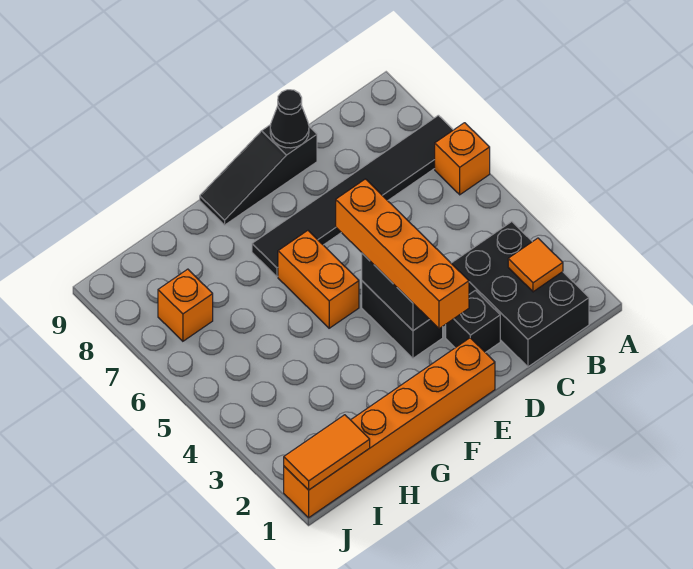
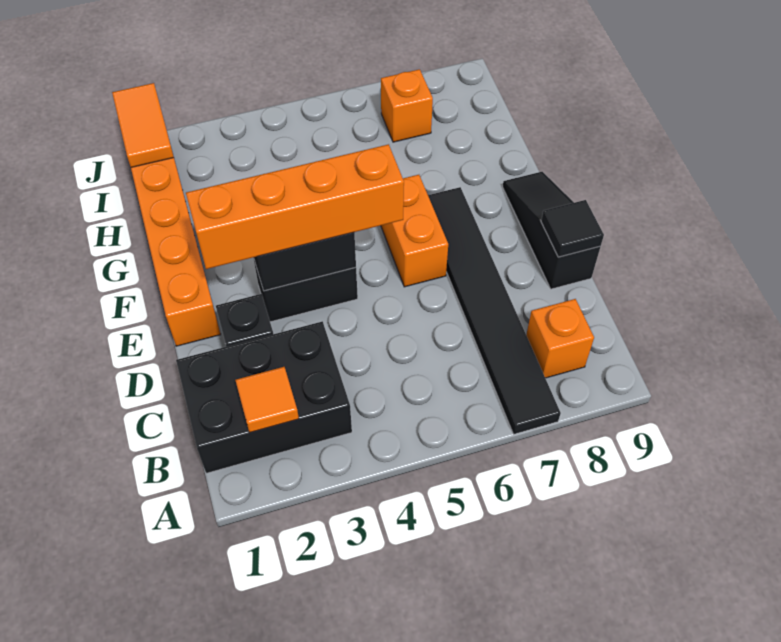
orange brick A6 level 1 -> orange brick B8 level 1
black cone D9 level 2 -> black tile D9 level 2
orange brick F5:F6 level 1 -> orange brick E6:F6 level 1

